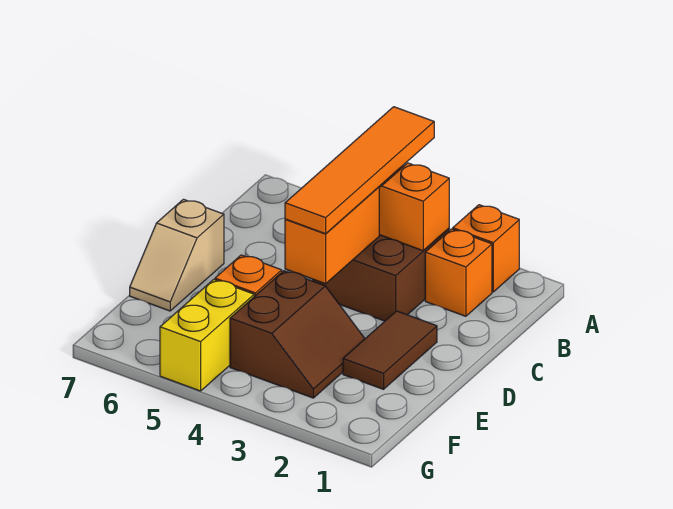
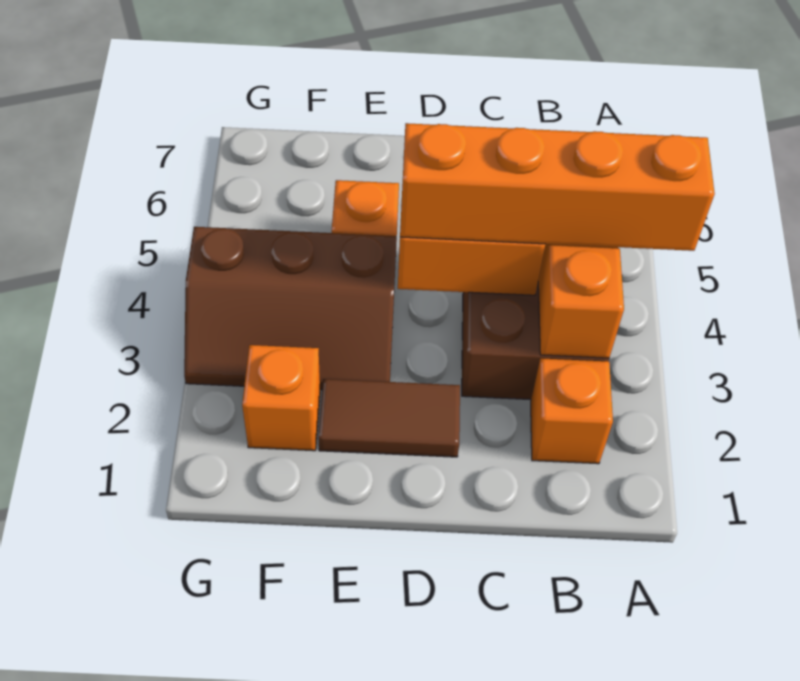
orange brick A2 level 1 -> orange brick F2 level 1
orange tile A4:D4 level 3 -> orange brick A4:D4 level 3
tan slope D7:E7 level 1 top D -> none
brown slope E3:F4 level 1 top 4 -> brown slope E3:G4 level 1 top 4
yellow brick F5:G5 level 1 -> none

